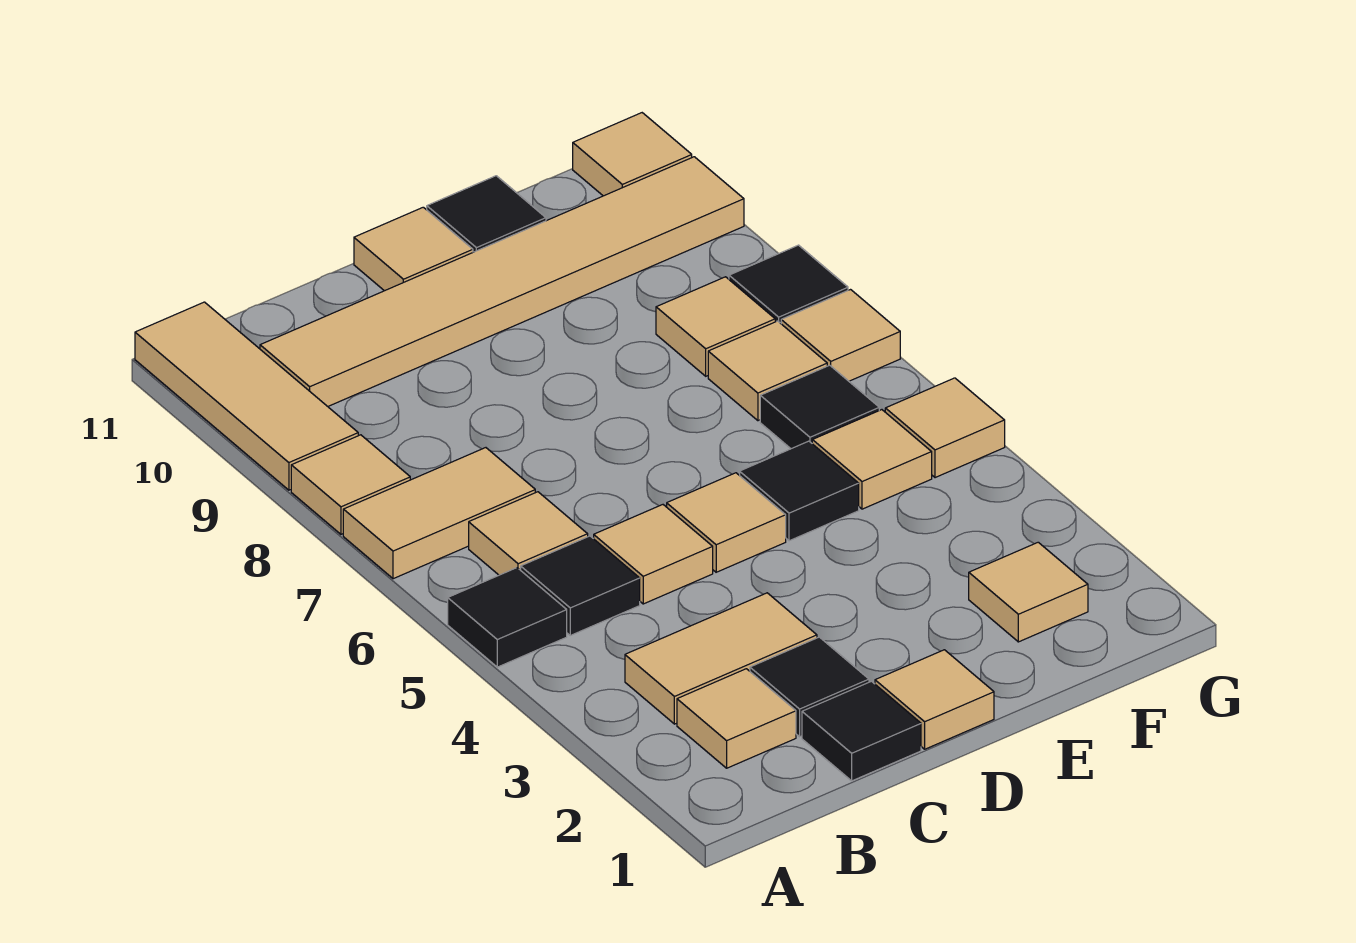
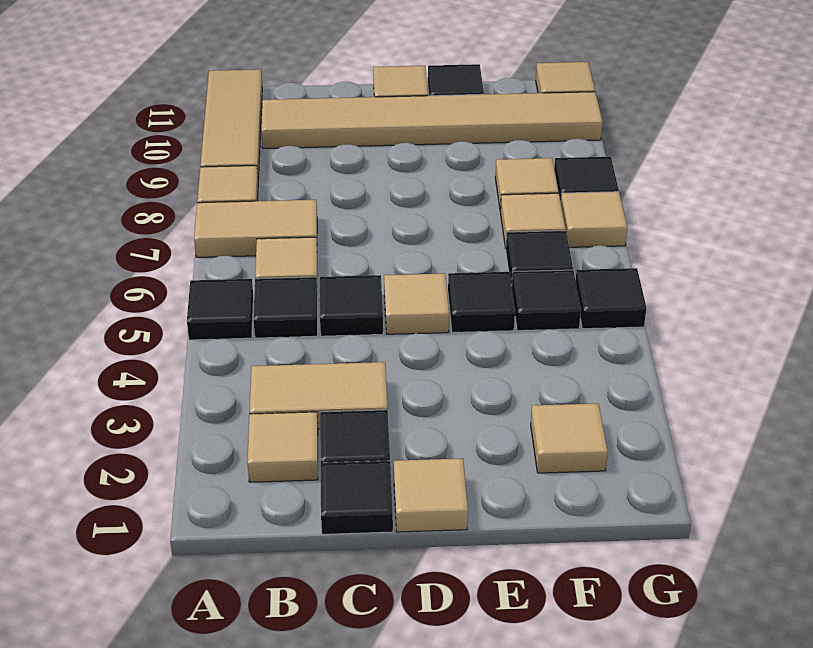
tan tile C5 level 1 -> black tile C5 level 1
tan tile F5 level 1 -> black tile F5 level 1
tan tile G5 level 1 -> black tile G5 level 1

